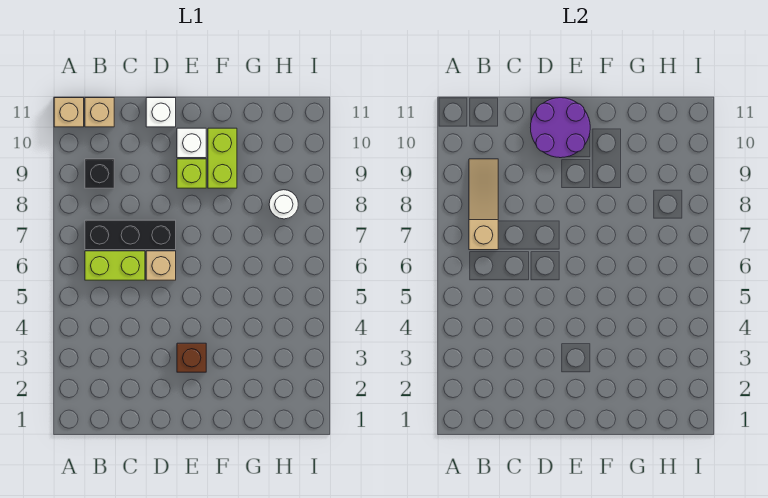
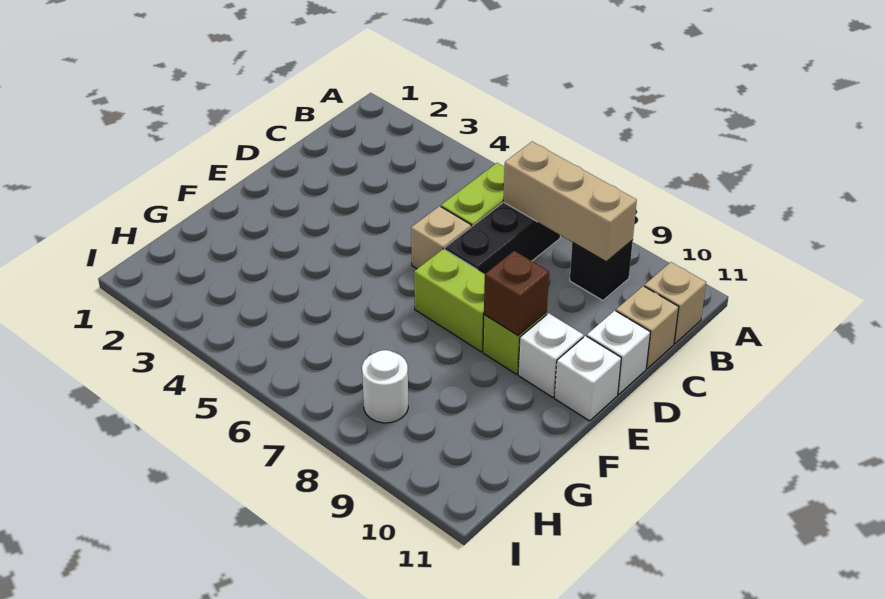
tan brick A11 level 1 -> tan brick C11 level 1
tan slope B7:B9 level 2 top 7 -> tan brick B7:B9 level 2
purple round brick D10:E11 level 2 -> none
brown brick E3 level 1 -> brown brick E9 level 2
none -> white brick E11 level 1
lime brick F9:F10 level 1 -> lime brick E7:E8 level 1

